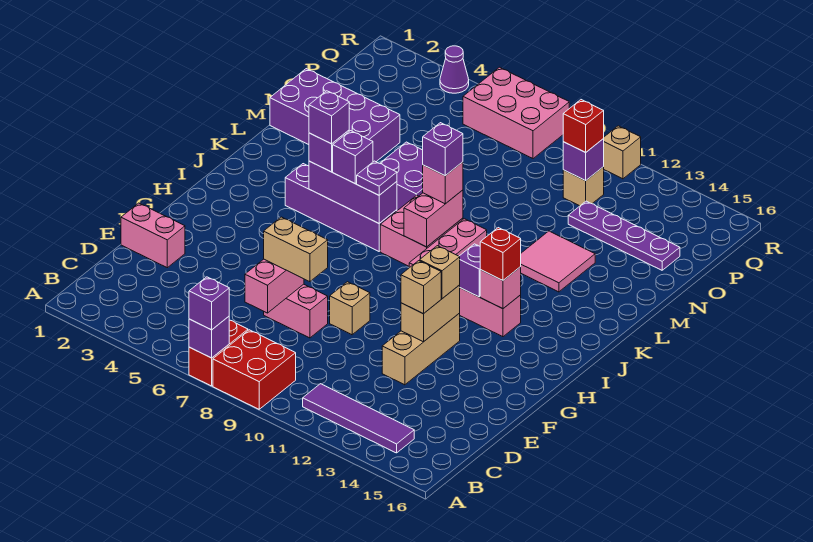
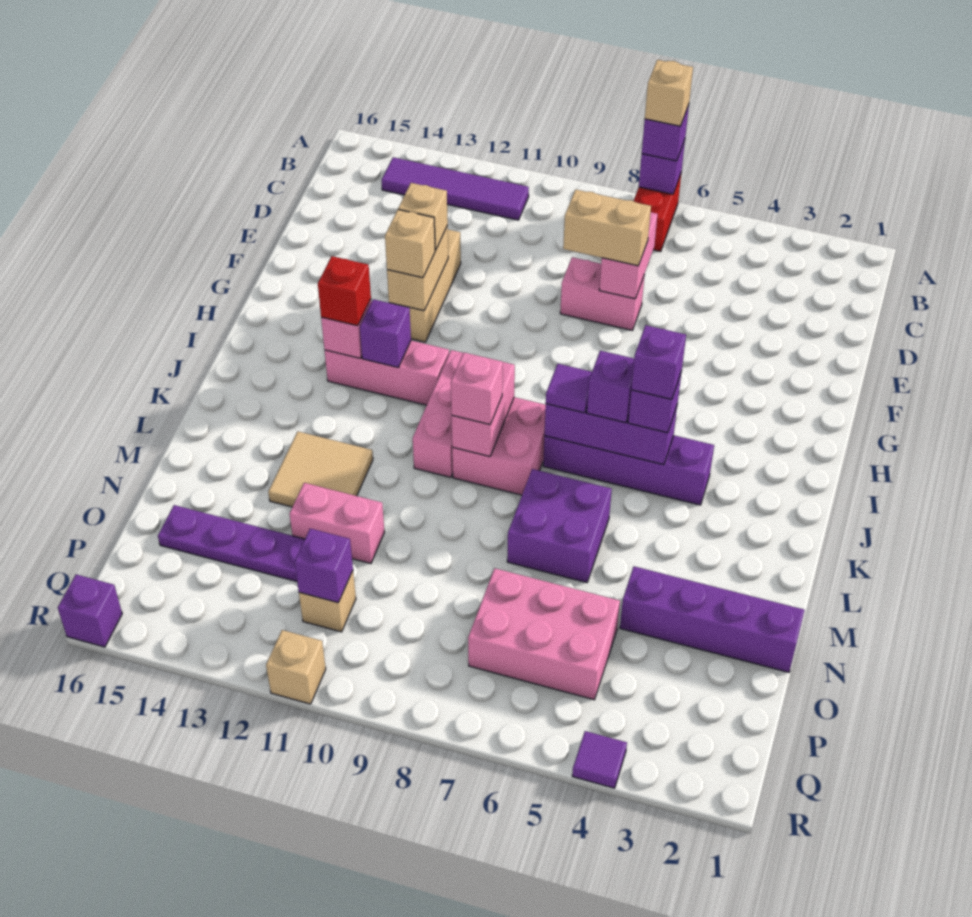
red brick A8:B9 level 1 -> none
pink brick E1:E2 level 1 -> pink brick N11:N12 level 1
tan brick F9 level 1 -> tan brick A7 level 4
purple plate J7 level 3 -> purple tile J7 level 3
purple brick K9 level 4 -> purple brick R16 level 1
pink tile L12:M13 level 1 -> tan tile L12:M13 level 1
purple brick M1:N4 level 1 -> purple brick N1:N4 level 1
red brick P11 level 3 -> none
pink brick Q6:R8 level 1 -> pink brick O5:P7 level 1
purple cone R4 level 1 -> purple tile R4 level 1

